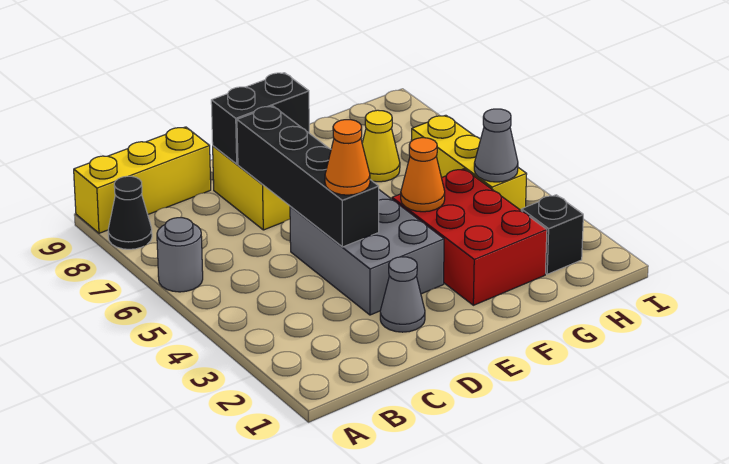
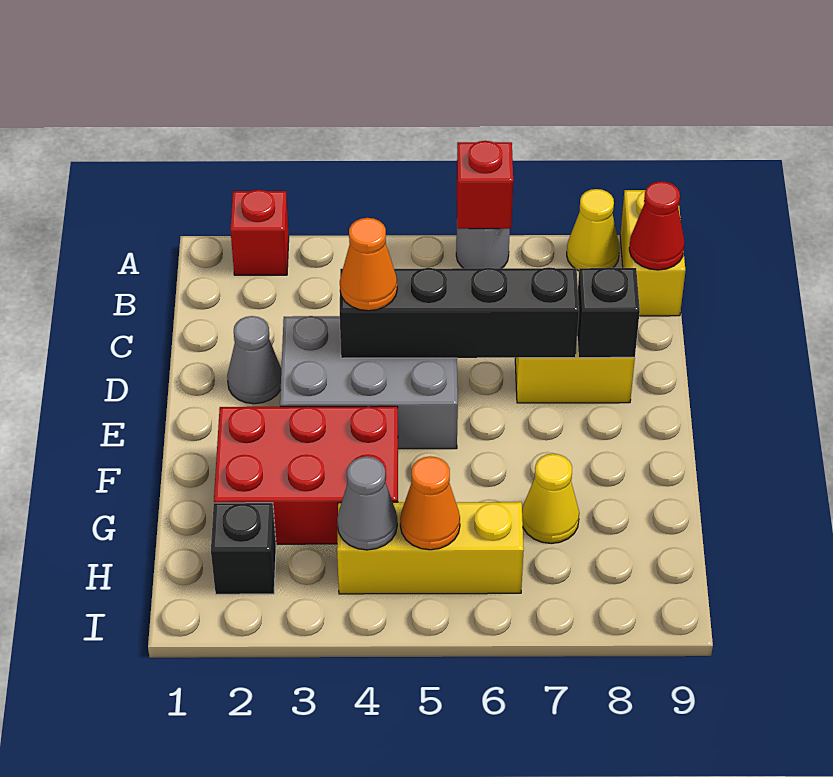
none -> red brick A2 level 1
none -> red brick A6 level 2
black cone A8 level 1 -> yellow cone A8 level 1
yellow brick A9:C9 level 1 -> yellow brick A9:B9 level 1
none -> red cone B9 level 2
black brick D8:E8 level 2 -> black brick D8 level 2
orange cone F4 level 2 -> orange cone H5 level 2

